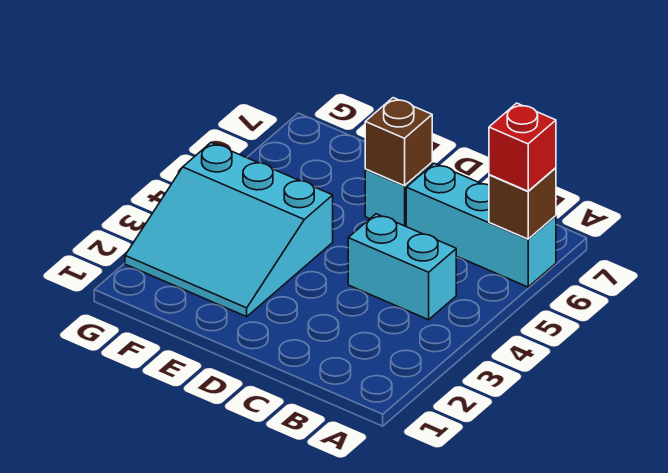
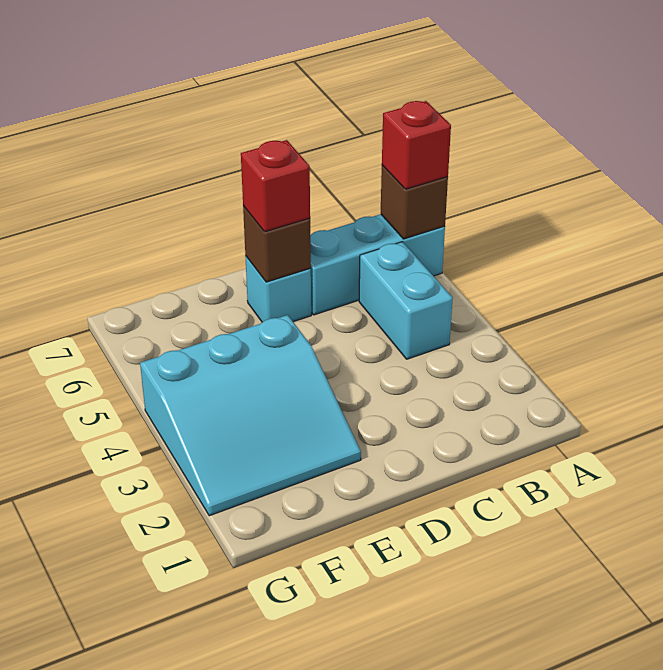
cyan brick B4:C4 level 1 -> cyan brick B4:B5 level 1
none -> red brick D6 level 3

